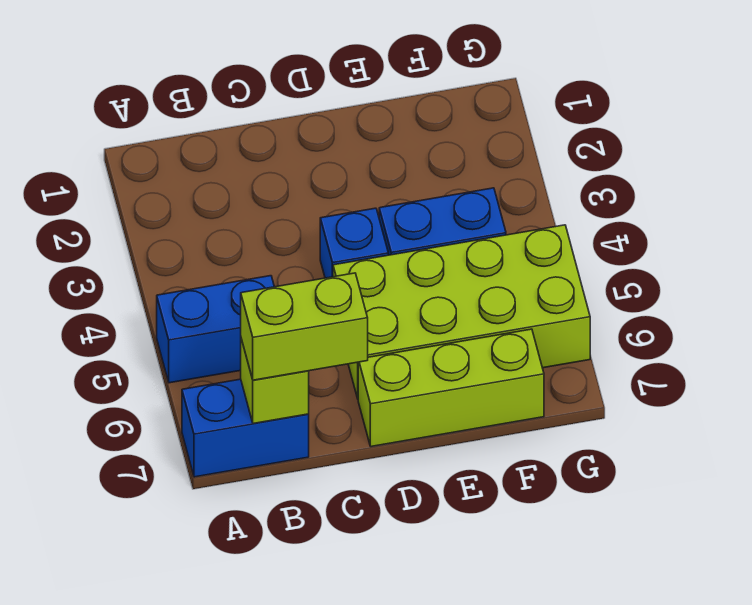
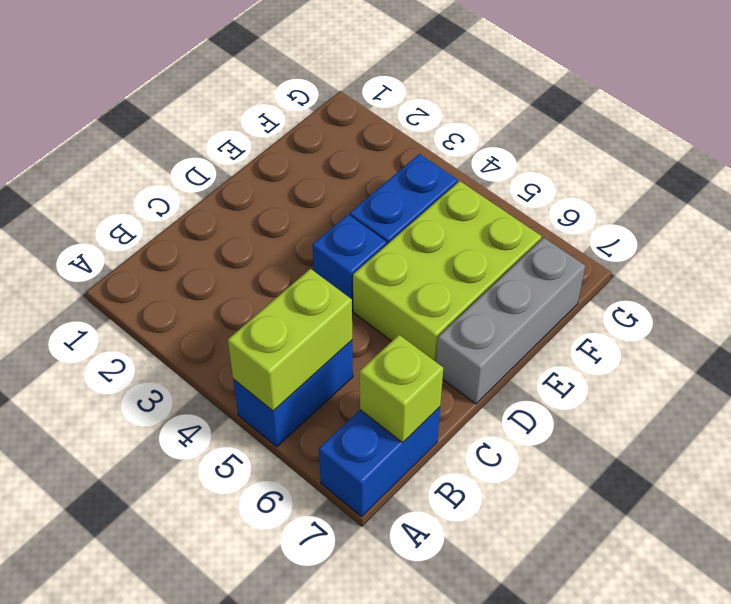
lime brick B7:C7 level 3 -> lime brick A5:B5 level 2
lime brick D5:G6 level 1 -> lime brick D5:F6 level 1
lime brick D7:F7 level 1 -> grey brick D7:F7 level 1

